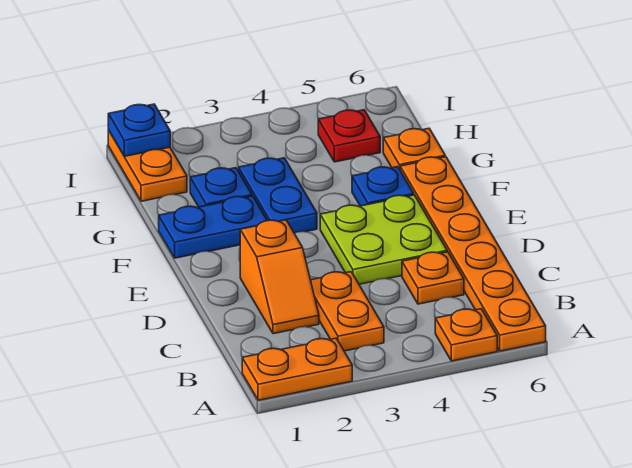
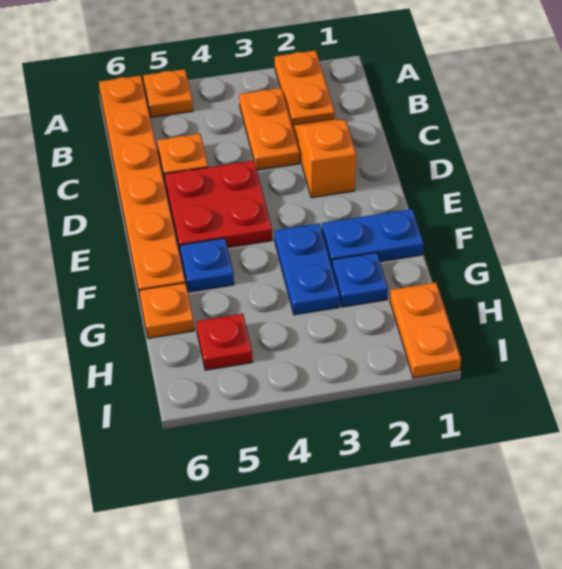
orange plate A1:A2 level 1 -> orange plate A2:B2 level 1
lime plate D4:E5 level 1 -> red plate D4:E5 level 1
blue plate I1 level 2 -> none

